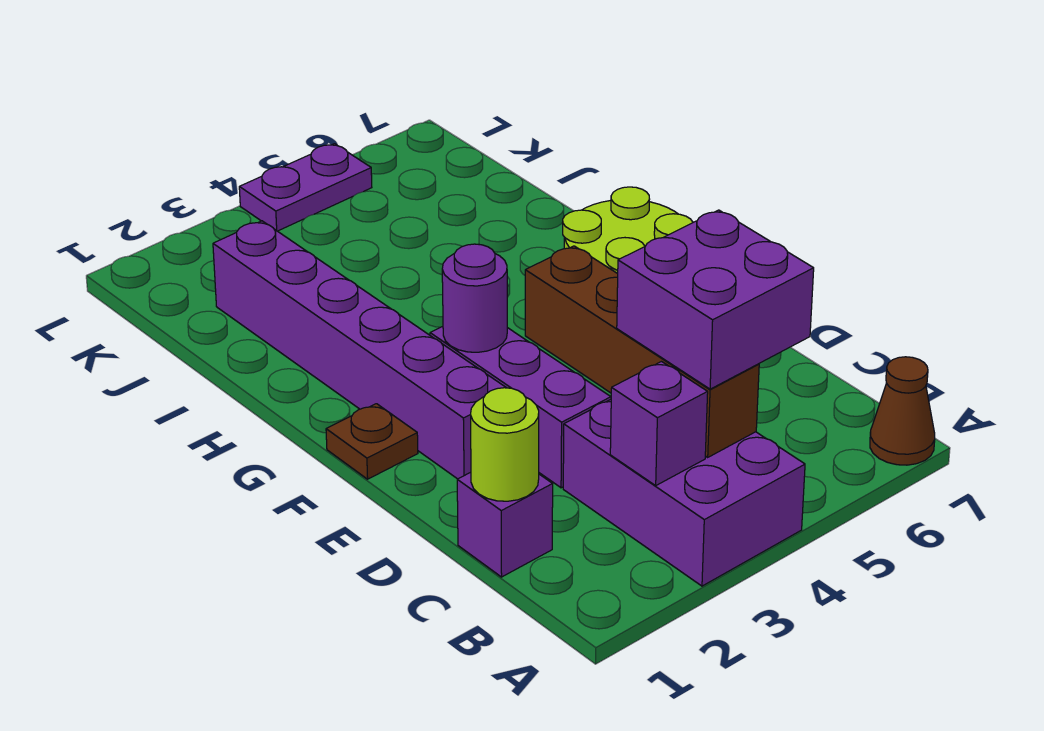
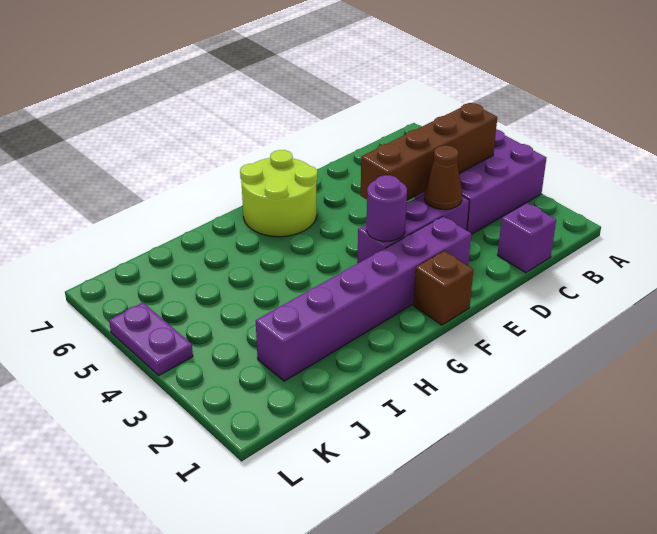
brown cone A7 level 1 -> brown cone D3 level 2
purple brick B3 level 2 -> none
purple brick B4:C5 level 3 -> none
lime round brick C1 level 2 -> none
brown plate F1 level 1 -> brown brick F1 level 1

